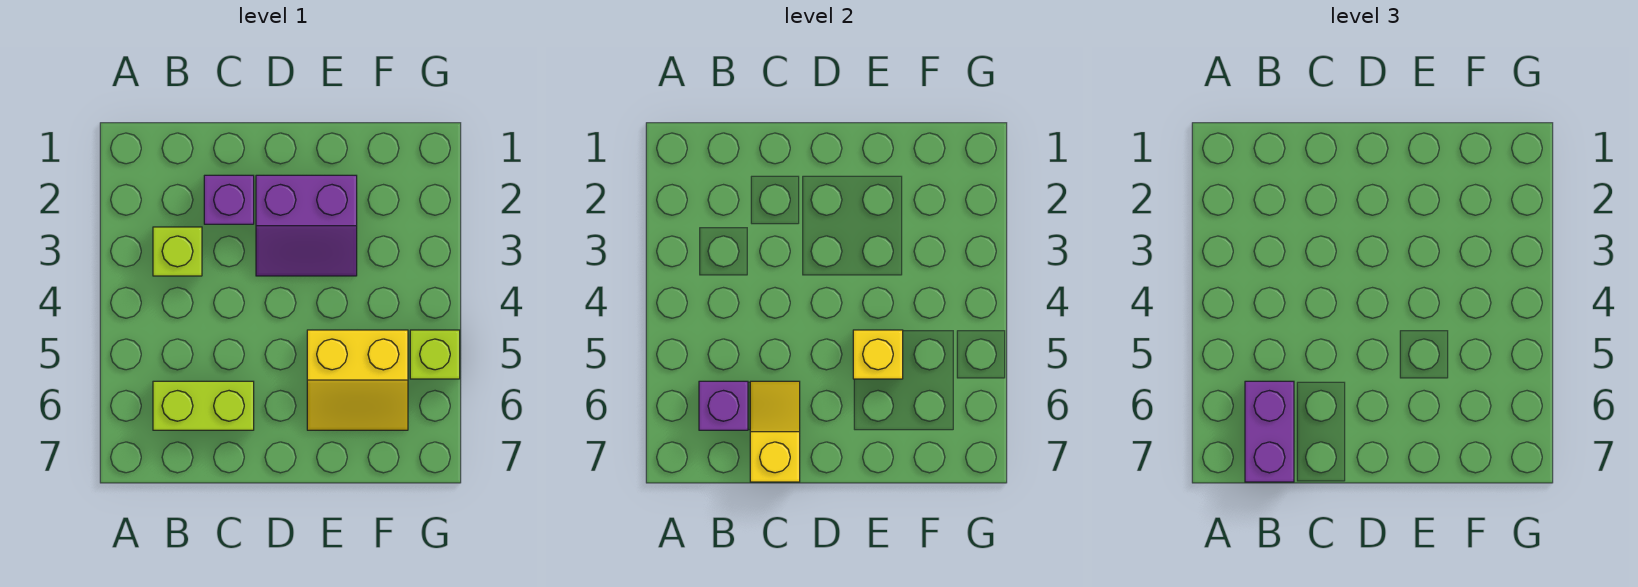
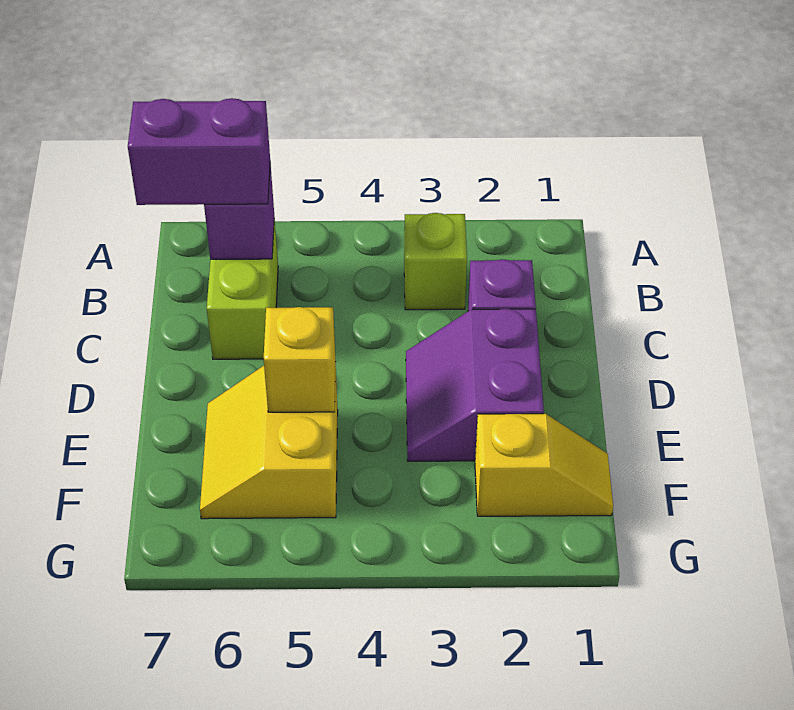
yellow slope C6:C7 level 2 top 7 -> yellow slope F1:F2 level 1 top 2
lime brick G5 level 1 -> none

